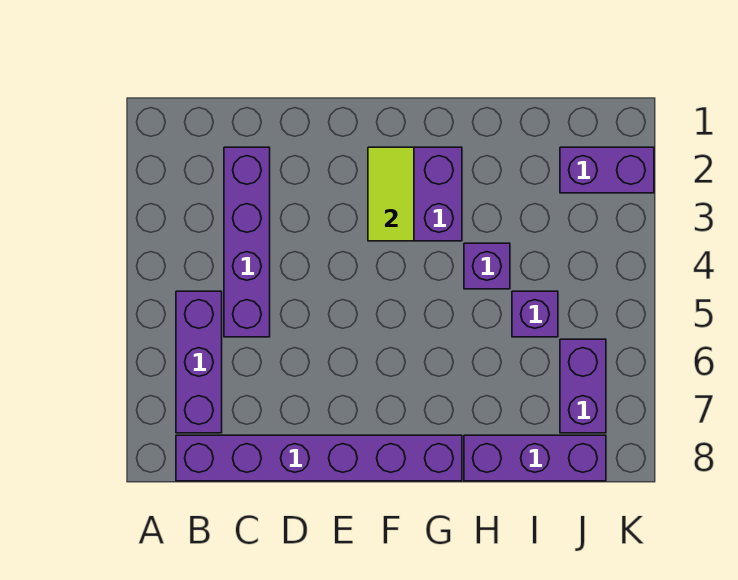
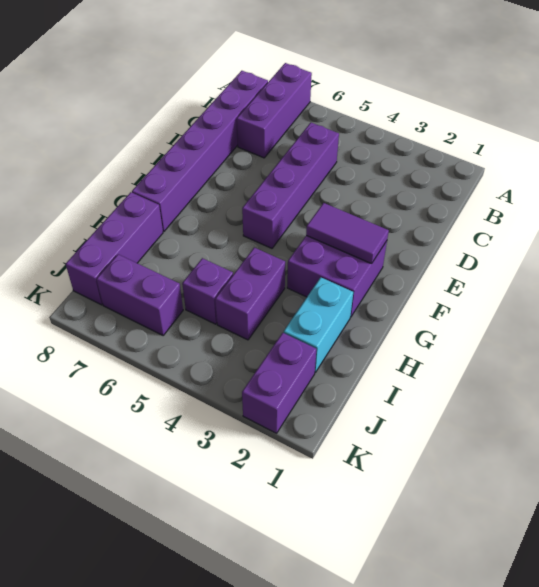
purple brick B5:B7 level 1 -> purple brick A7:C7 level 1
purple brick C2:C5 level 1 -> purple brick C5:F5 level 1
lime tile F2:F3 level 2 -> purple tile F2:F3 level 2
none -> cyan brick H2:I2 level 1
purple brick H4 level 1 -> purple brick H4:I4 level 1

